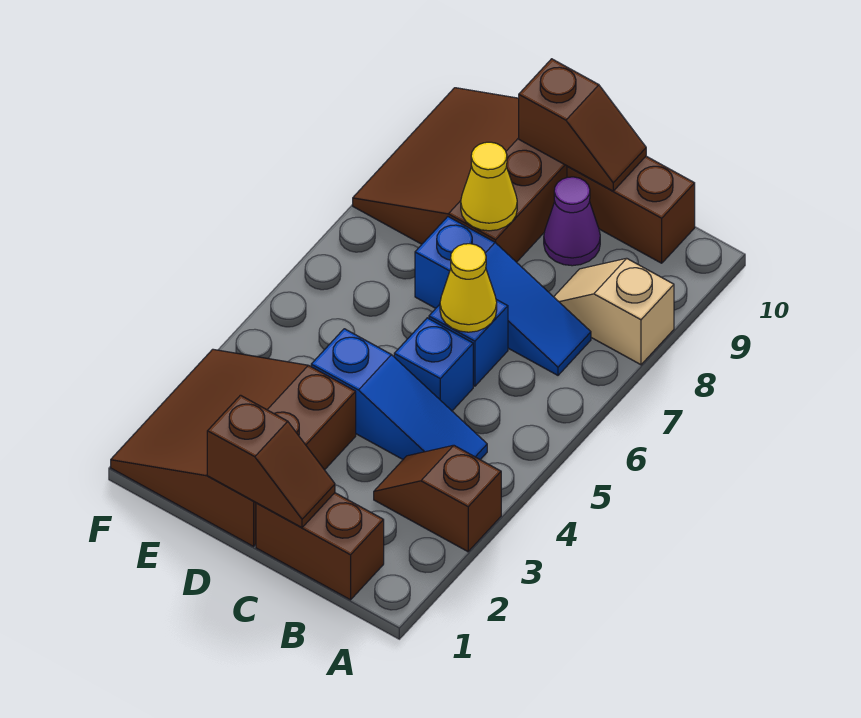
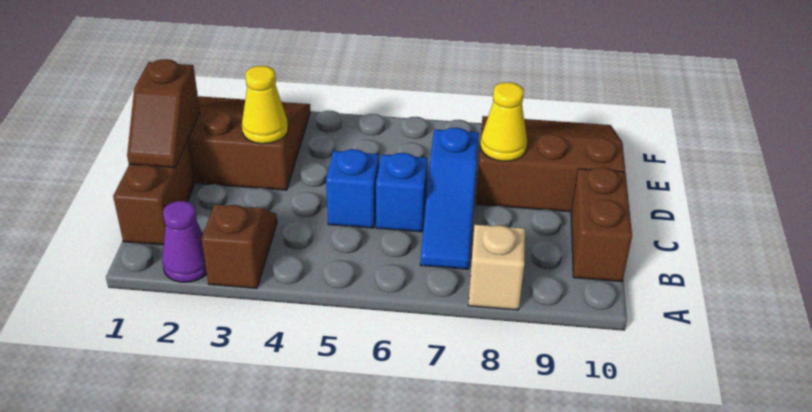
blue slope B4:D4 level 1 top D -> none
yellow cone C6 level 2 -> yellow cone D3 level 2
purple cone C9 level 1 -> purple cone A2 level 1
brown slope C10:D10 level 2 top D -> none

